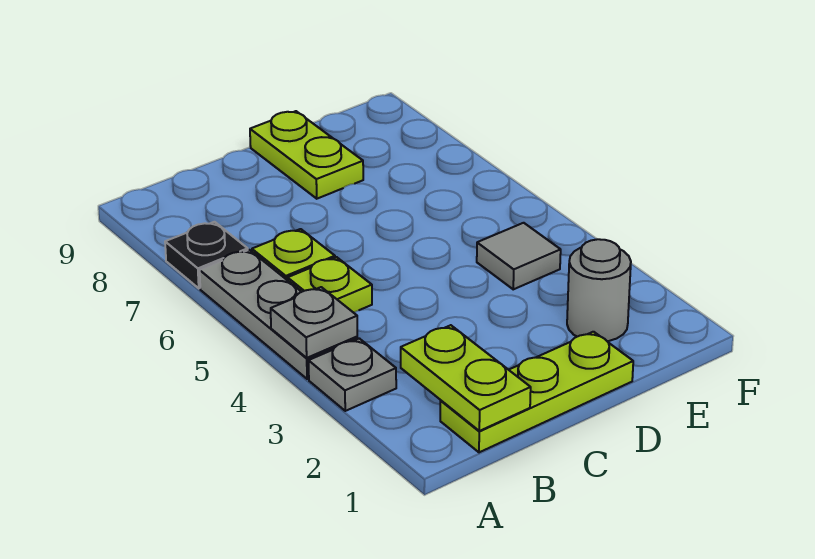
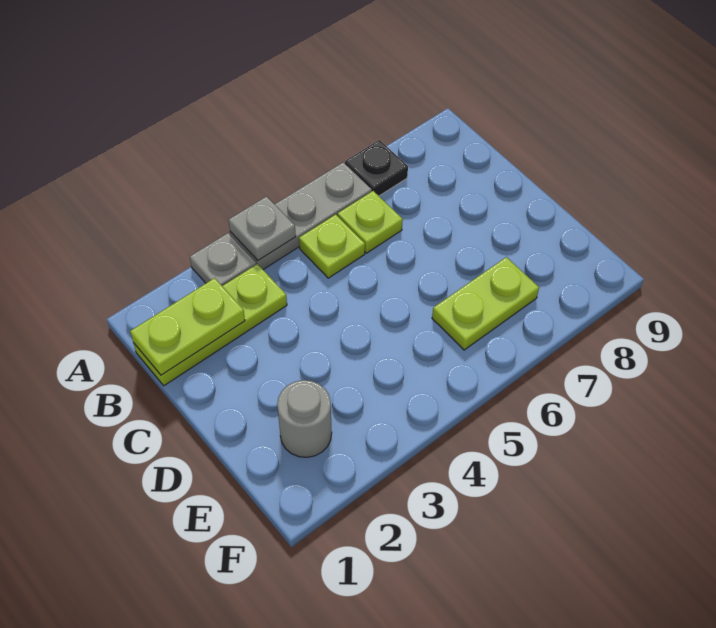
lime plate B1:D1 level 1 -> lime plate B1:B3 level 1
lime plate D8:D9 level 1 -> lime plate E6:E7 level 1
grey tile E4 level 1 -> none

